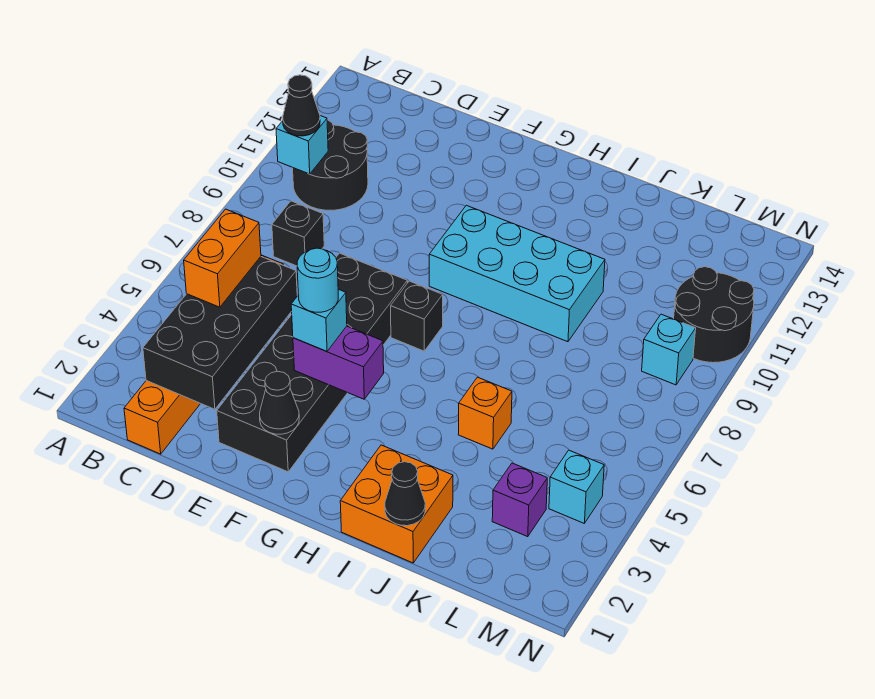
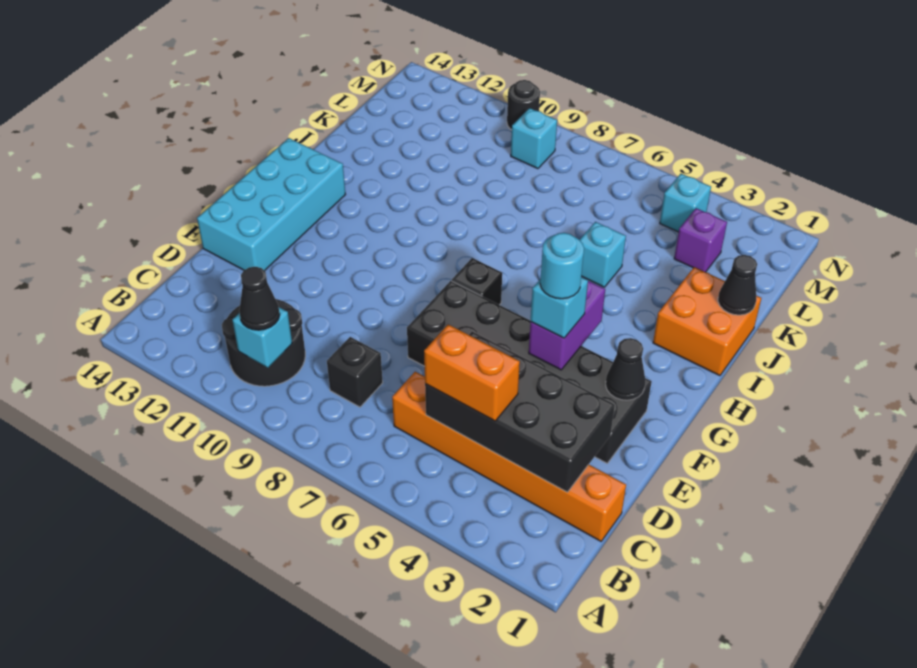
cyan brick G9:J10 level 1 -> cyan brick E13:H14 level 1
orange brick J5 level 1 -> cyan brick J5 level 1
black round brick M10:N11 level 1 -> black round brick N10 level 1

